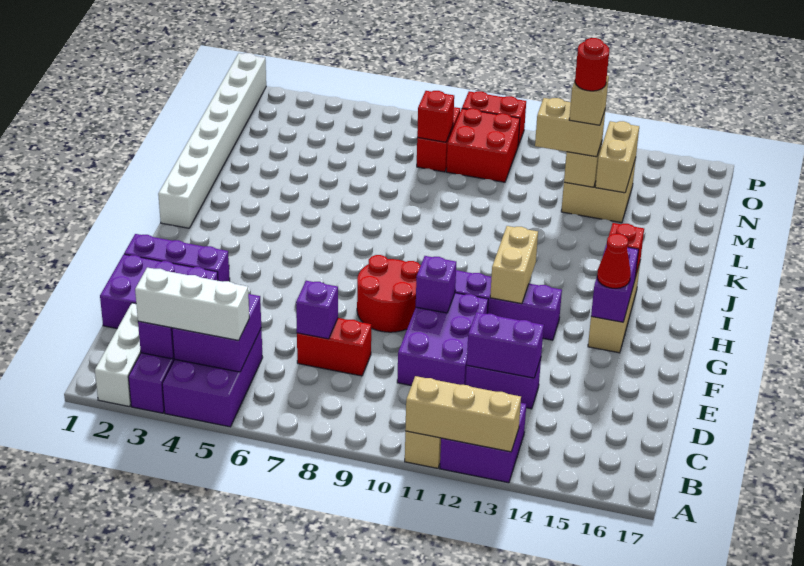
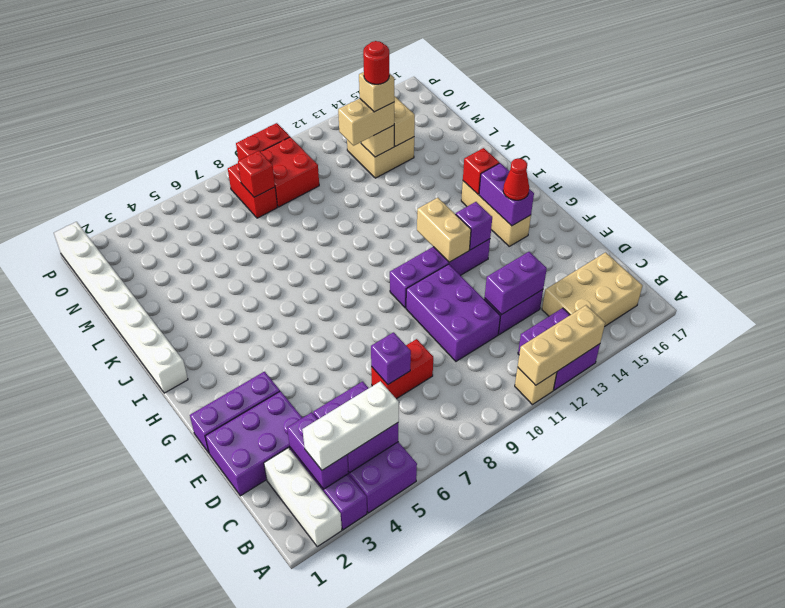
none -> tan brick B14:C16 level 1
red round brick F8:G9 level 1 -> none
purple brick F10 level 2 -> purple brick G13 level 2

